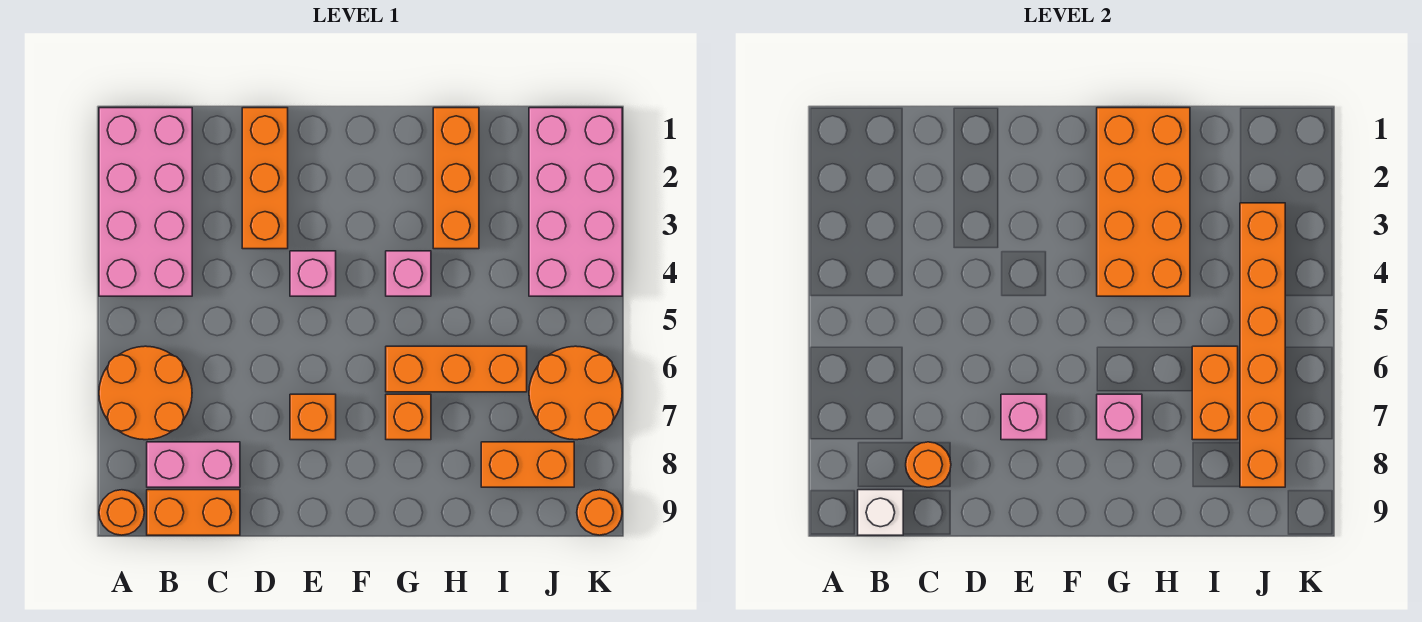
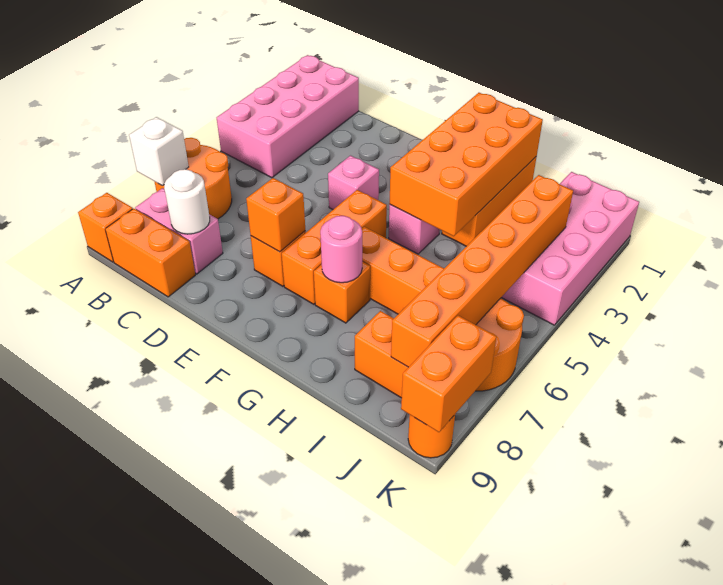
orange round brick A9 level 1 -> orange brick A9 level 1
white brick B9 level 2 -> white brick A7 level 2
orange round brick C8 level 2 -> white round brick C8 level 2
orange brick D1:D3 level 1 -> orange brick F5:F7 level 1
pink brick E7 level 2 -> orange brick E7 level 2
pink brick G7 level 2 -> pink round brick G7 level 2
orange brick I6:I7 level 2 -> orange brick K8:K9 level 2

